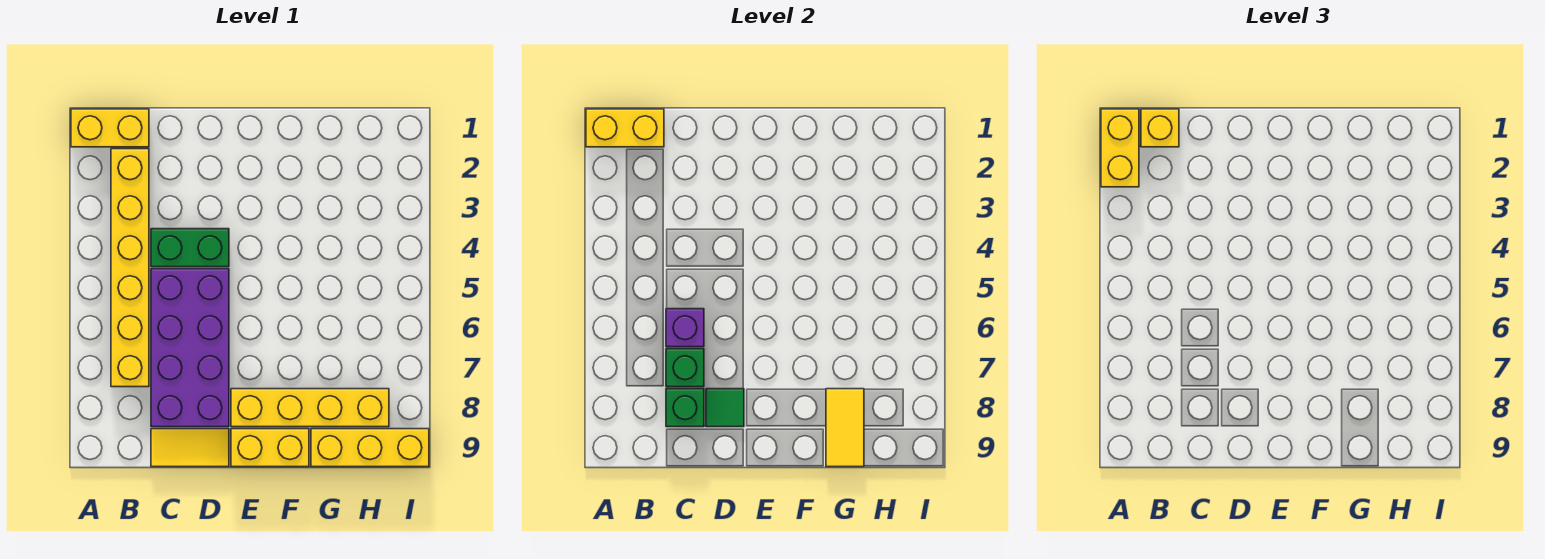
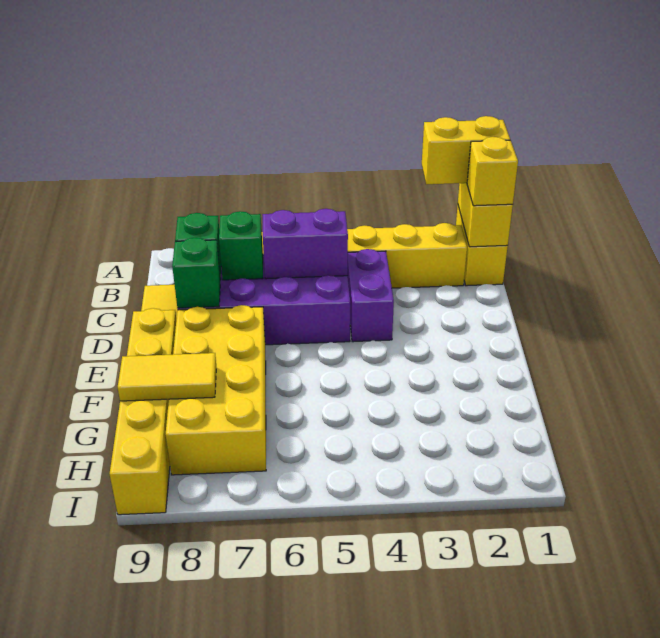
green brick C4:D4 level 1 -> purple brick C4:D4 level 1
purple brick C6 level 2 -> purple brick C5:C6 level 2
green tile D8 level 2 -> green brick D8 level 2
yellow brick E8:H8 level 1 -> yellow brick E7:H8 level 1

